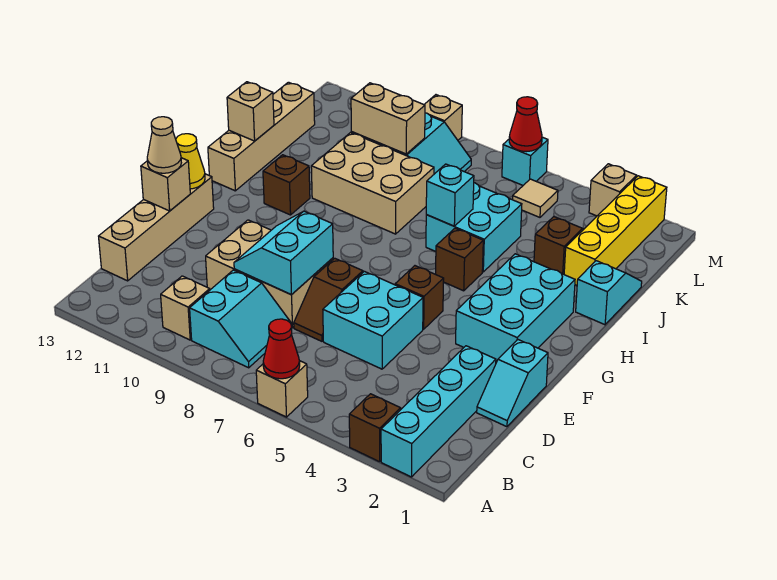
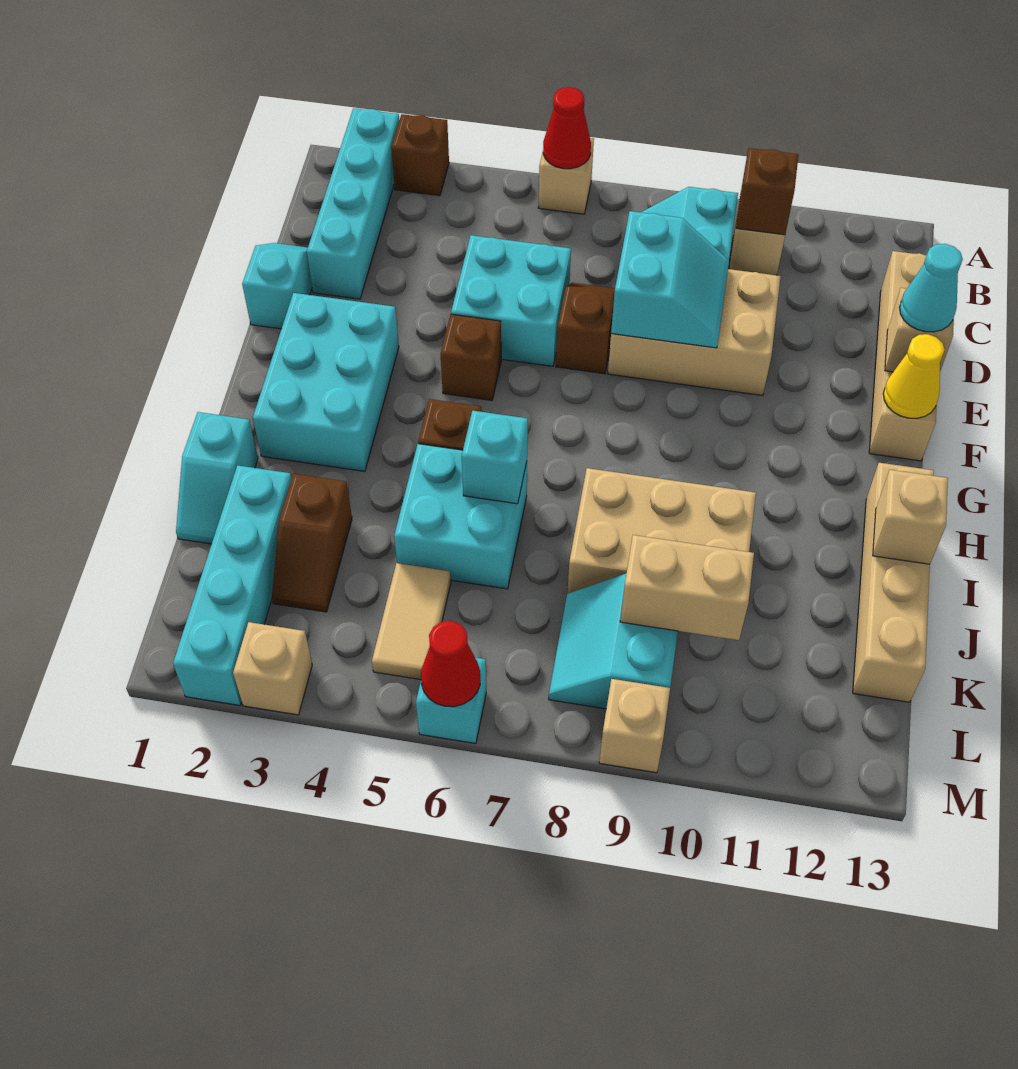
tan cone E13 level 3 -> cyan cone E13 level 3
brown brick H11 level 1 -> brown brick B10 level 2
yellow brick J2:M2 level 1 -> cyan brick J2:M2 level 1
tan tile L5 level 1 -> tan tile K5:L5 level 1

